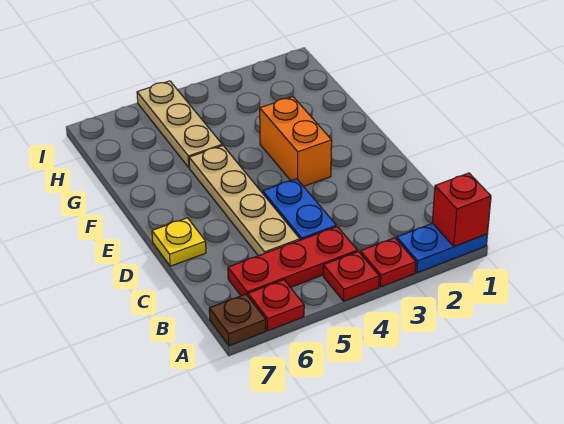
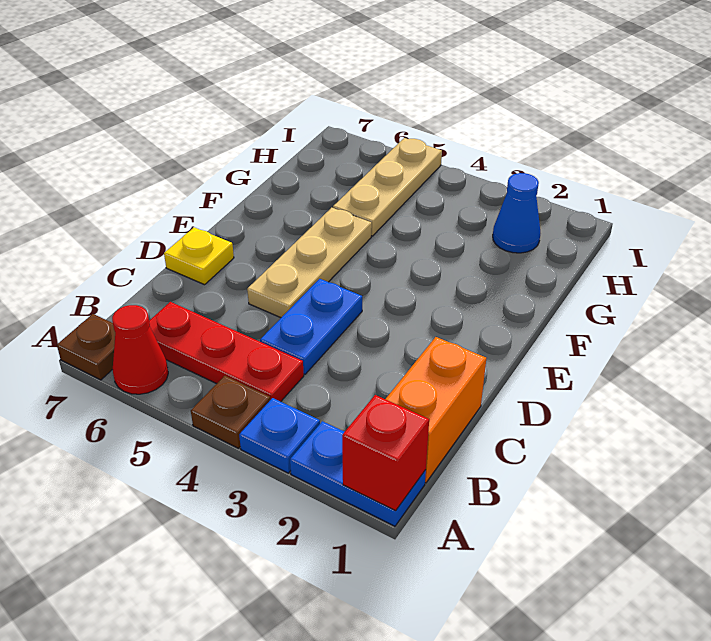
red plate A3 level 1 -> blue plate A3 level 1
red plate A4 level 1 -> brown plate A4 level 1
red plate A6 level 1 -> red cone A6 level 1
tan plate C5:F5 level 1 -> tan plate D5:F5 level 1
orange brick E3:F3 level 1 -> orange brick B1:C1 level 1
none -> blue cone H2 level 1

